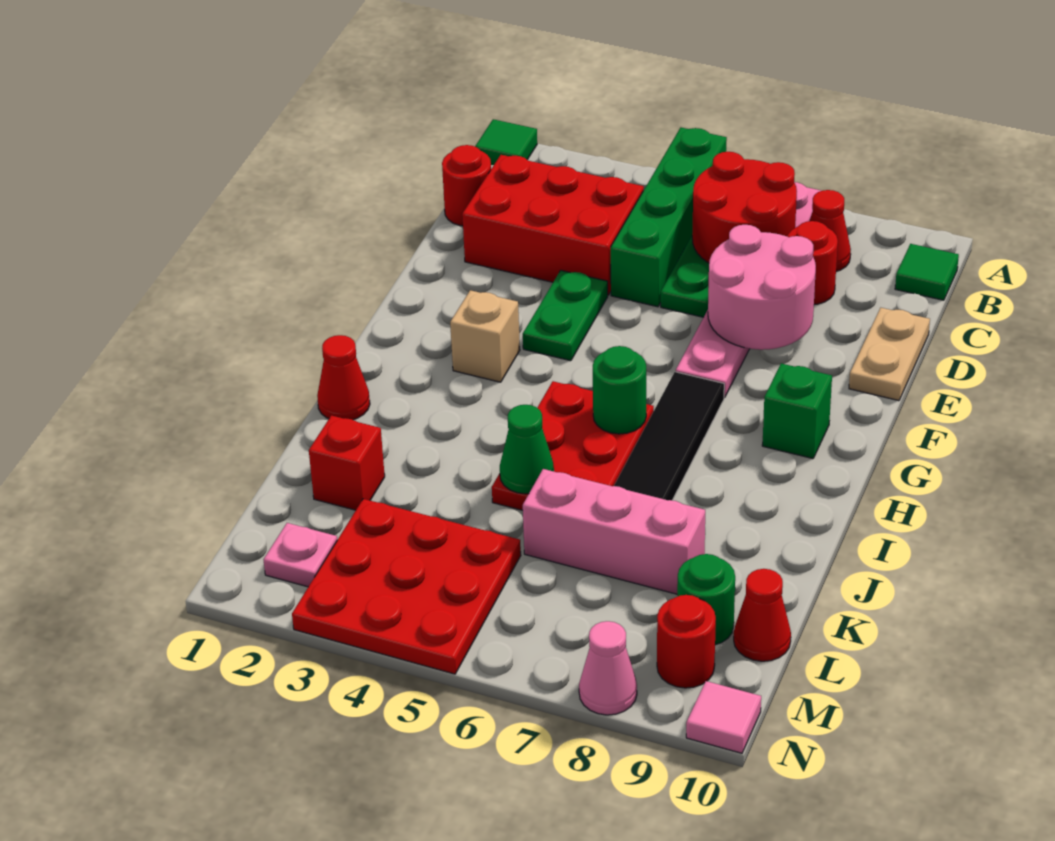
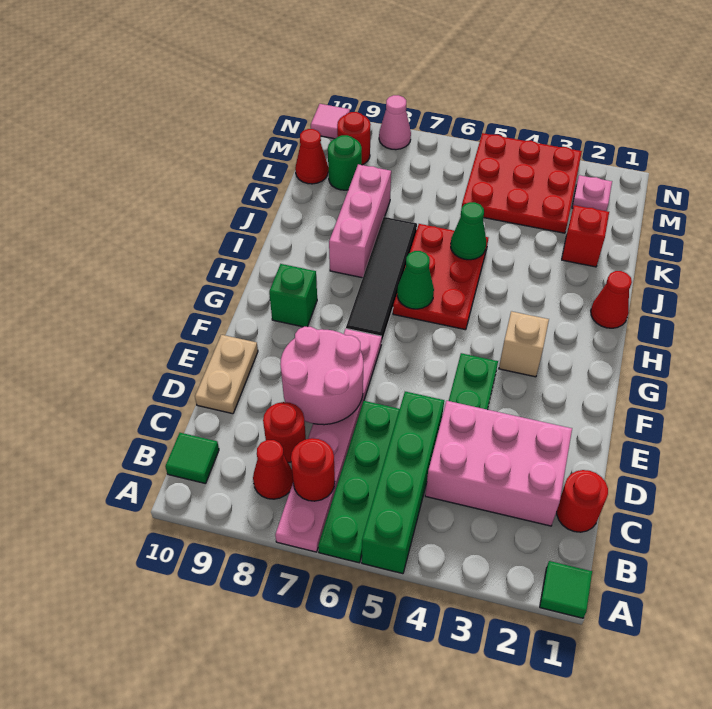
red round brick B6:C7 level 2 -> red round brick B7 level 2
red brick C2:D4 level 1 -> pink brick C2:D4 level 1
green round brick H6 level 2 -> green cone H6 level 2
pink brick K6:K8 level 1 -> pink brick I8:K8 level 1

